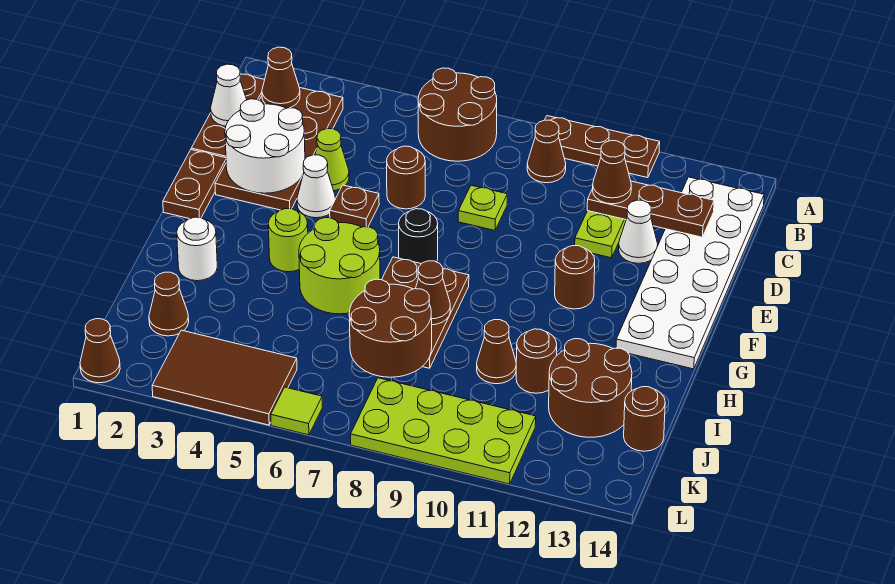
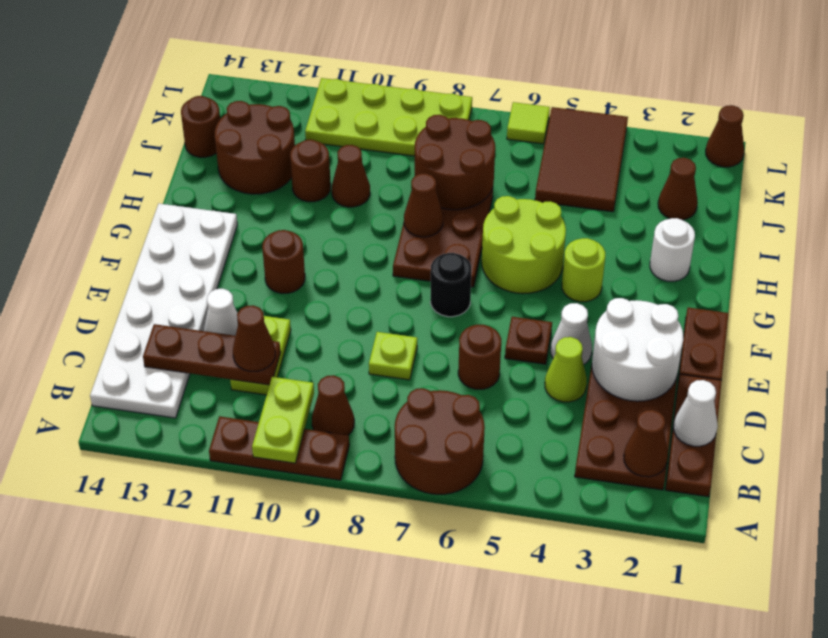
none -> lime plate A10:B10 level 2
brown tile K3:L5 level 1 -> brown tile J4:L5 level 1

